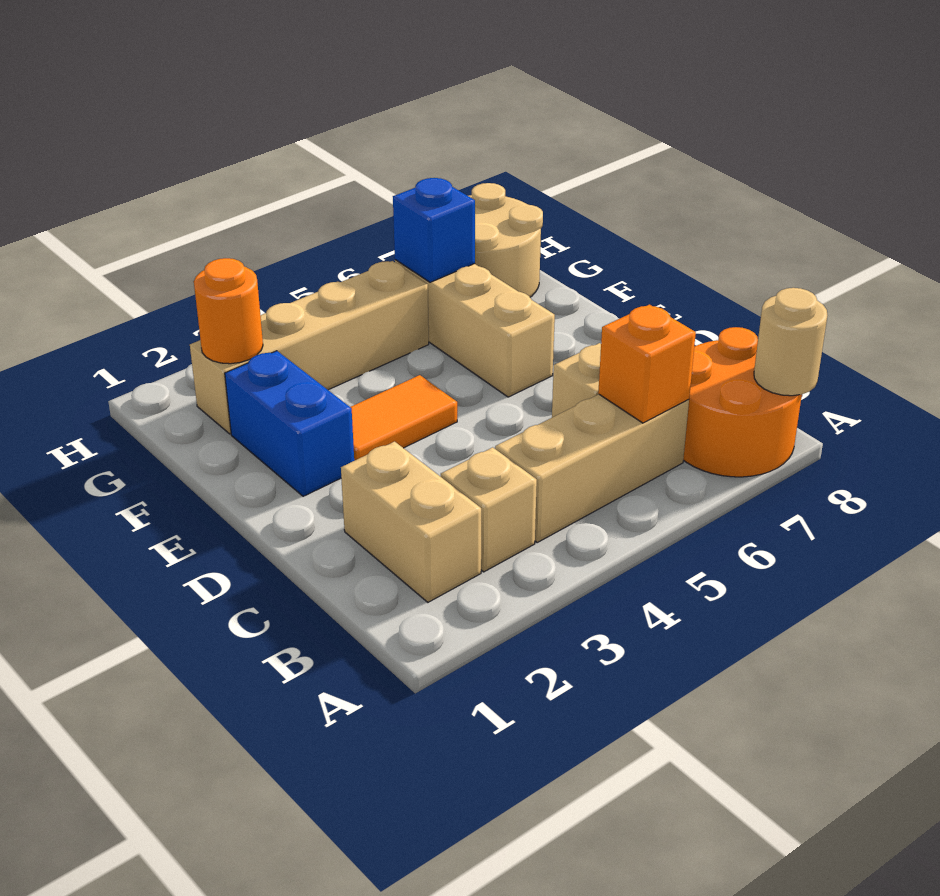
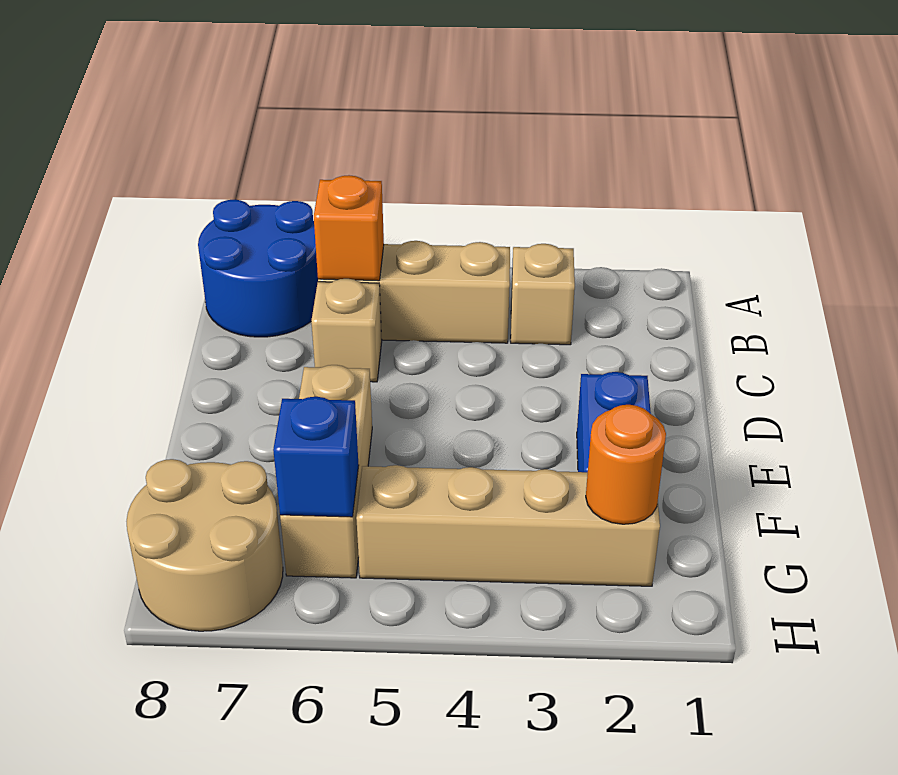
orange round brick A7:B8 level 1 -> blue round brick A7:B8 level 1
tan round brick A8 level 2 -> none
tan brick B2:C2 level 1 -> none
orange tile E3:E4 level 1 -> none

